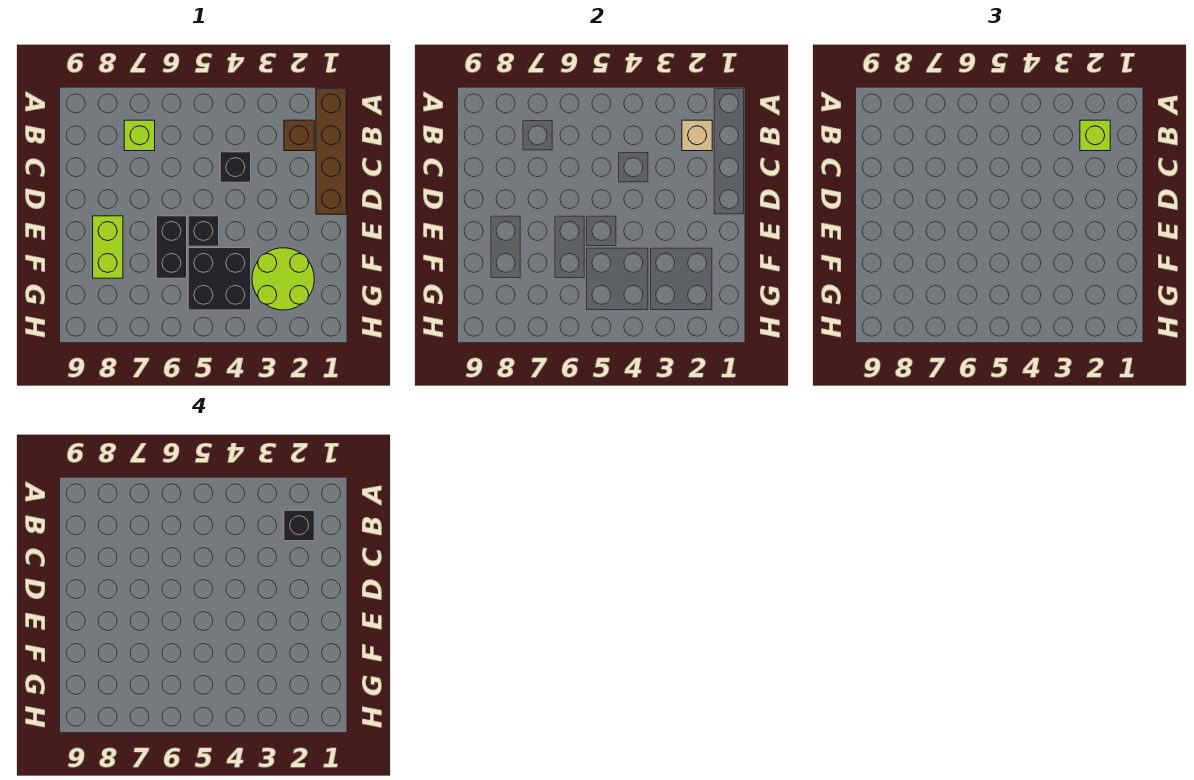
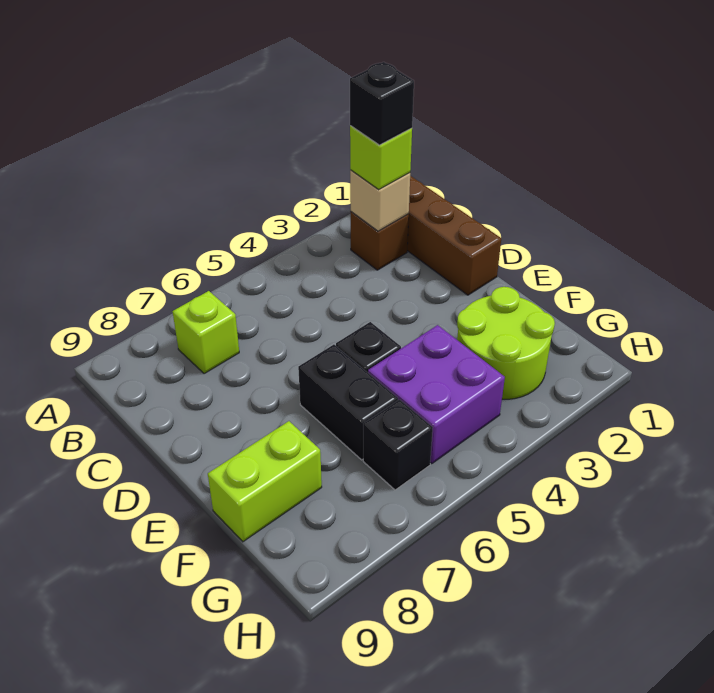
black brick C4 level 1 -> black brick G6 level 1
lime brick E8:F8 level 1 -> lime brick F8:F9 level 1
black brick F4:G5 level 1 -> purple brick F4:G5 level 1

